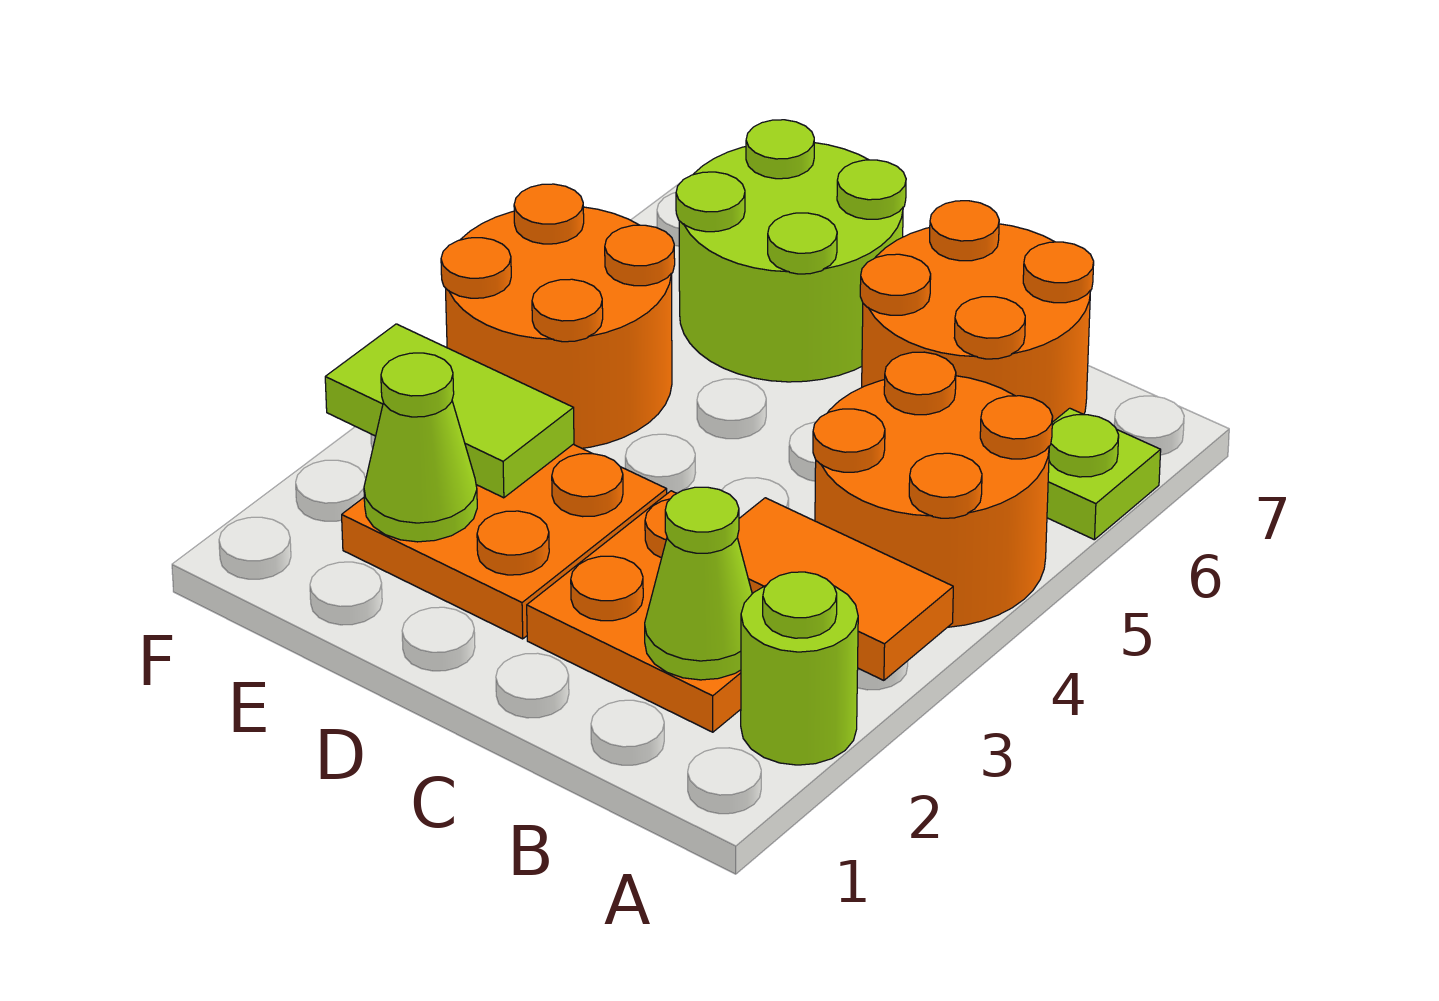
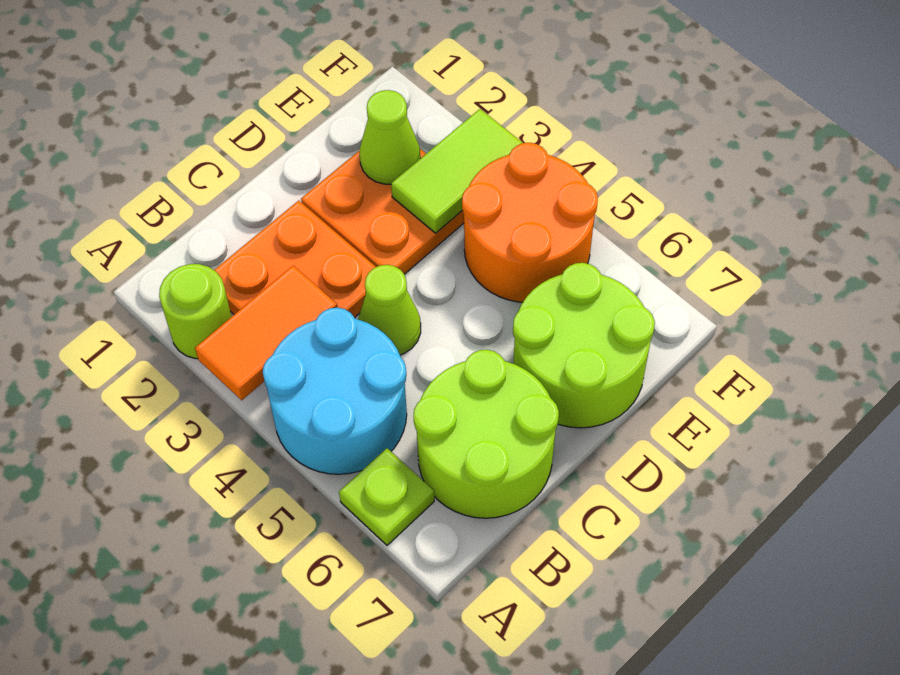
orange round brick A4:B5 level 1 -> cyan round brick A4:B5 level 1
lime cone B2 level 2 -> lime cone C4 level 1
orange round brick B6:C7 level 1 -> lime round brick B6:C7 level 1

